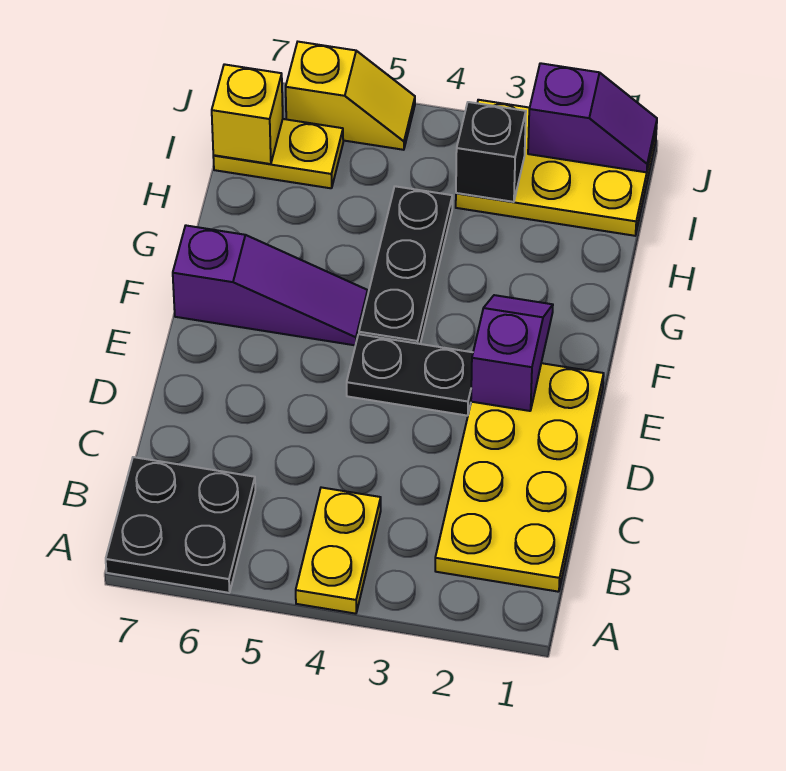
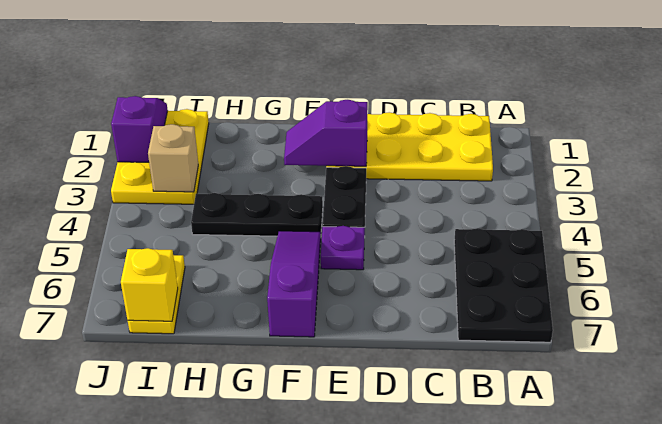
yellow plate A4:B4 level 1 -> none
black plate A6:B7 level 1 -> black plate A5:B7 level 1
none -> purple plate E5 level 1
black brick I3 level 2 -> tan brick I3 level 2
yellow slope J5:J6 level 1 top 6 -> none

